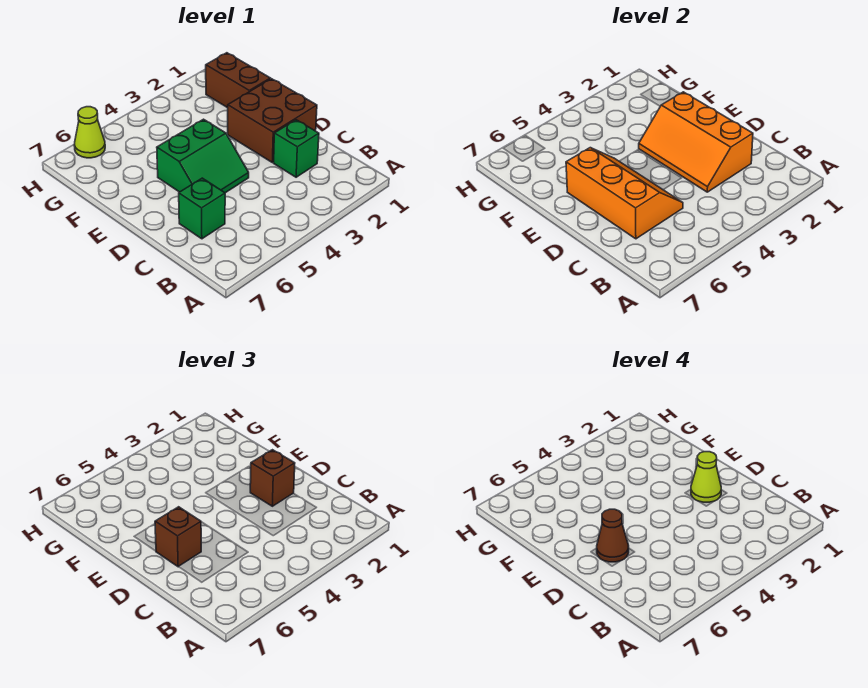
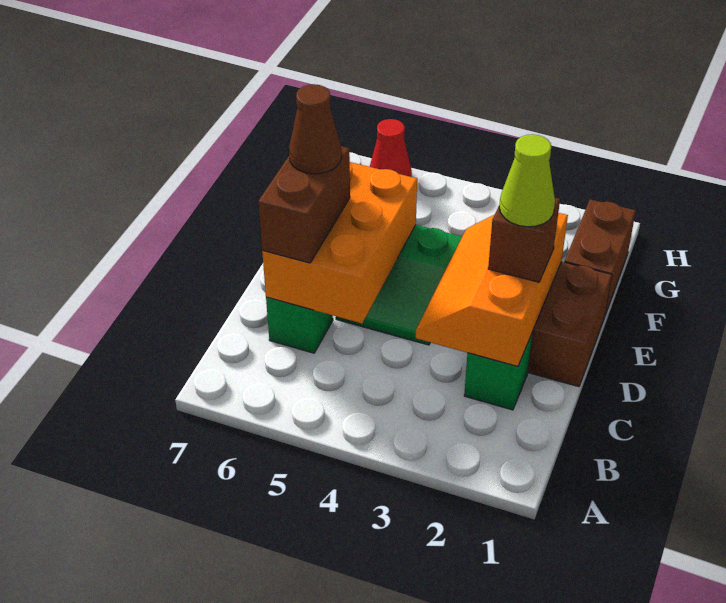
orange slope C5:E6 level 2 top 6 -> orange brick C5:E6 level 2
brown brick D6 level 3 -> brown brick C6:D6 level 3
lime cone H6 level 1 -> red cone H6 level 1

